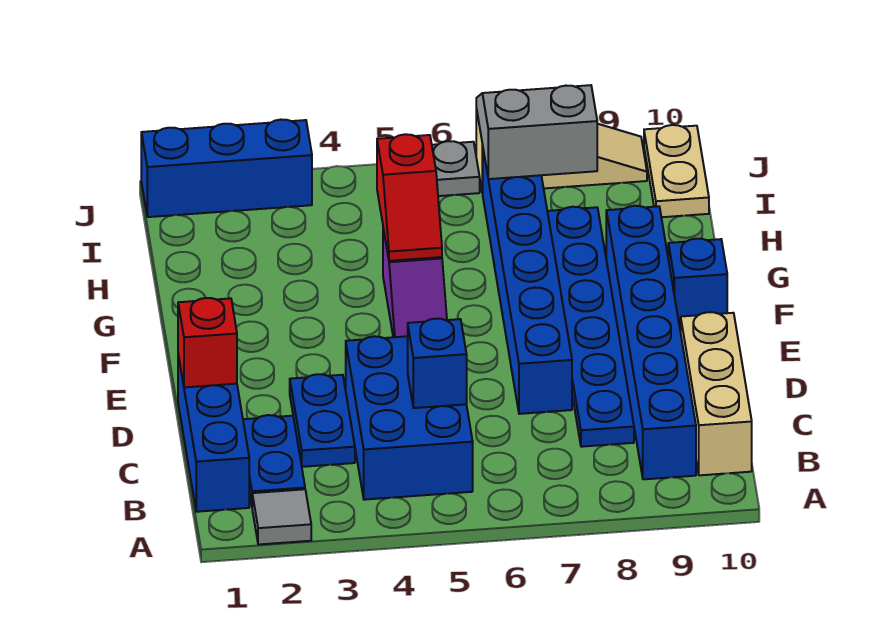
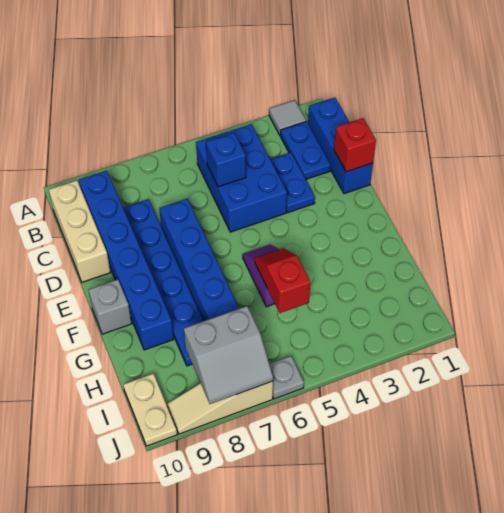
blue brick F10 level 1 -> grey brick F10 level 1
blue brick J1:J3 level 1 -> none

